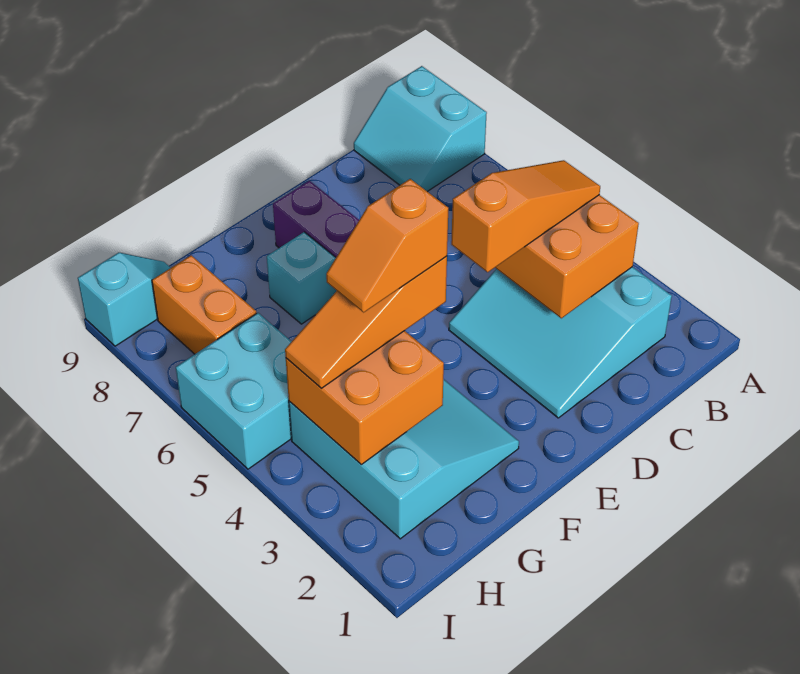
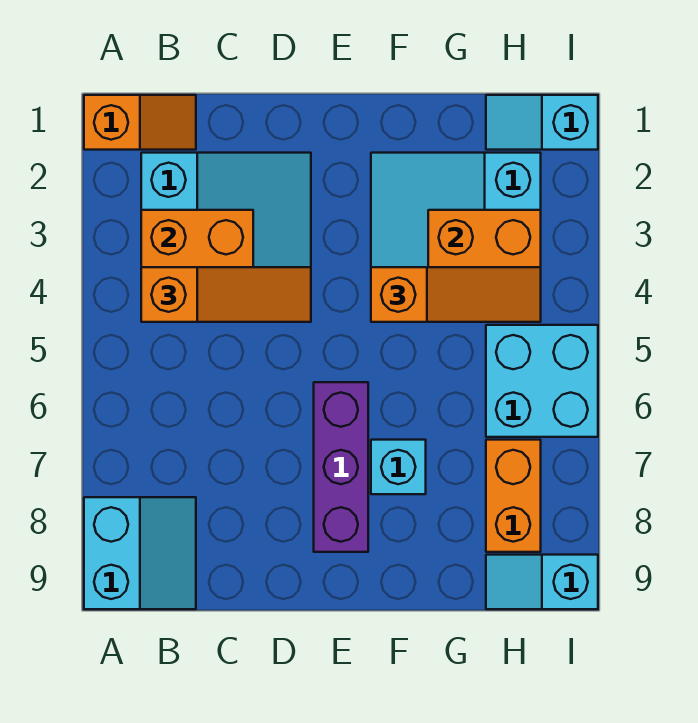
orange slope B4:D4 level 3 top D -> orange slope B4:D4 level 3 top B
orange slope F4:G4 level 4 top F -> orange slope A1:B1 level 1 top A
none -> cyan slope H1:I1 level 1 top I

